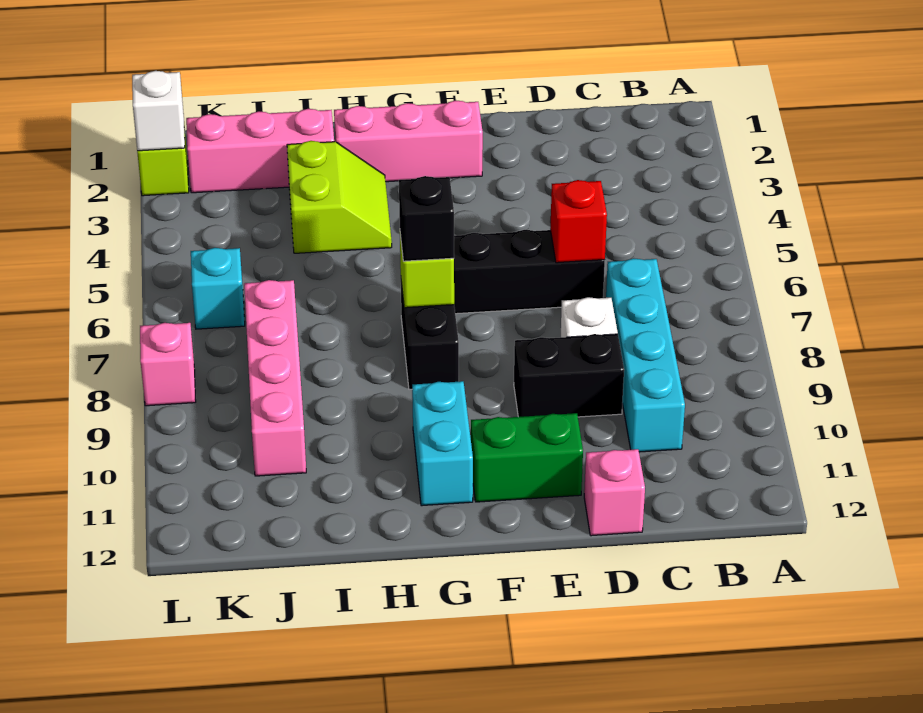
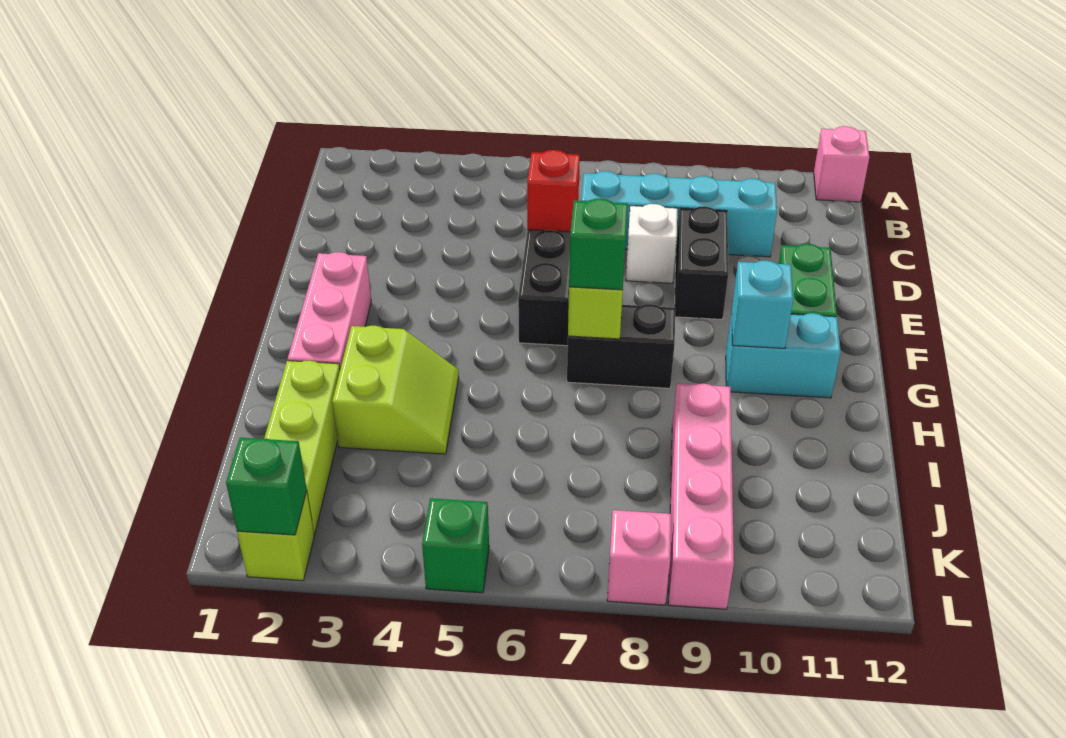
pink brick D12 level 1 -> pink brick A12 level 1
black brick G7 level 3 -> green brick G7 level 3
lime slope H3:I4 level 1 top I -> lime slope H3:I4 level 1 top 3
pink brick I2:K2 level 1 -> lime brick I2:K2 level 1
pink brick J7:J10 level 1 -> pink brick I9:L9 level 1
cyan brick K6 level 1 -> cyan brick G10 level 2
white brick L2 level 2 -> green brick L2 level 2
none -> green brick L5 level 1

